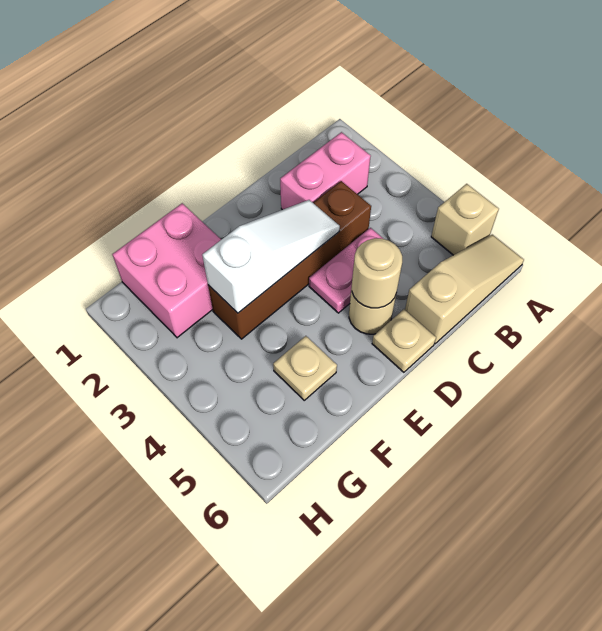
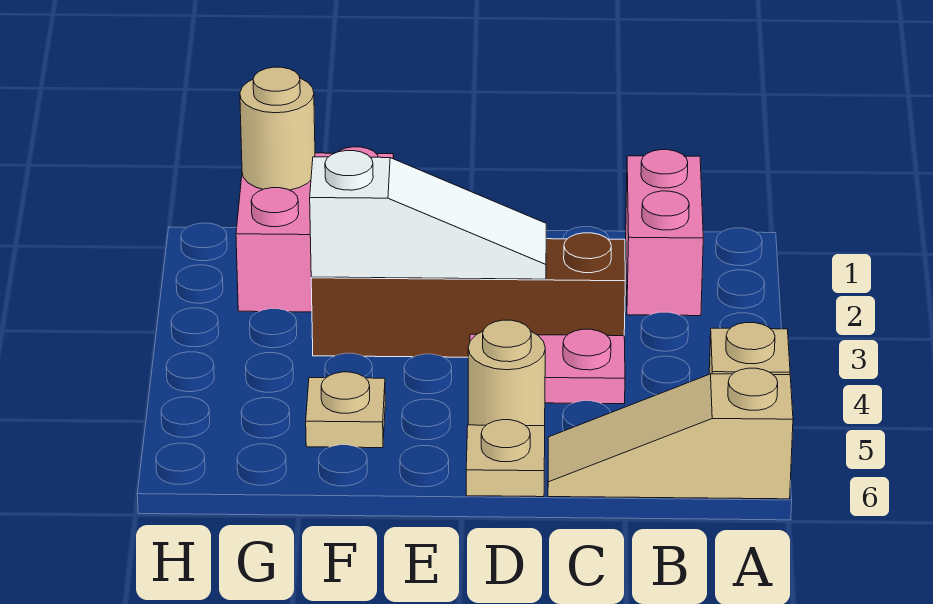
tan slope A6:C6 level 1 top C -> tan slope A6:C6 level 1 top A
pink brick B2:C2 level 1 -> pink brick B1:B2 level 1
tan round brick D5 level 2 -> tan round brick G1 level 2

